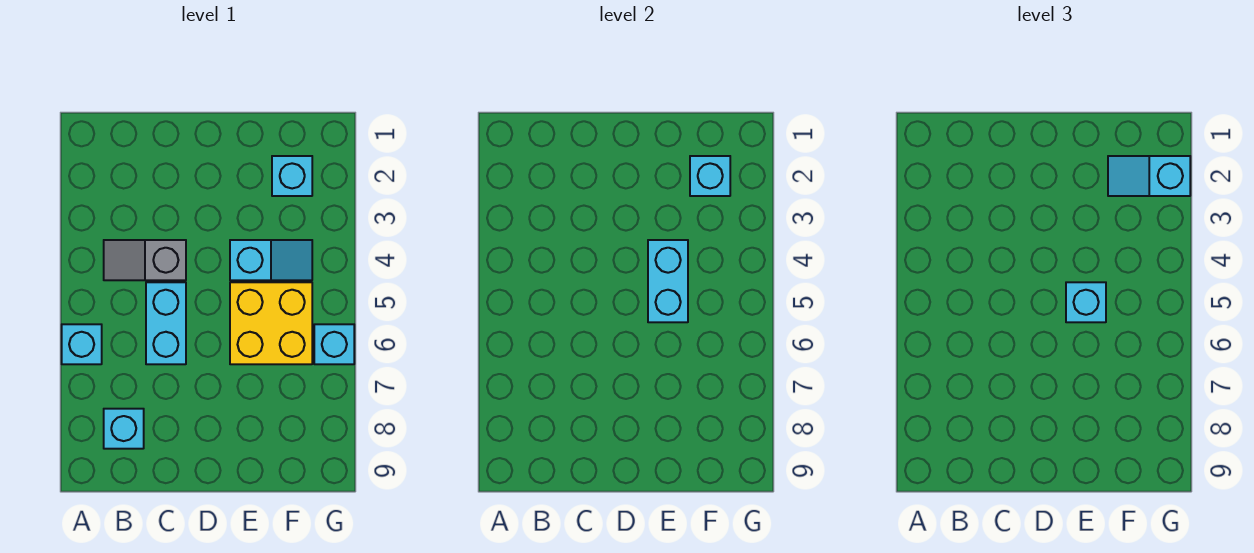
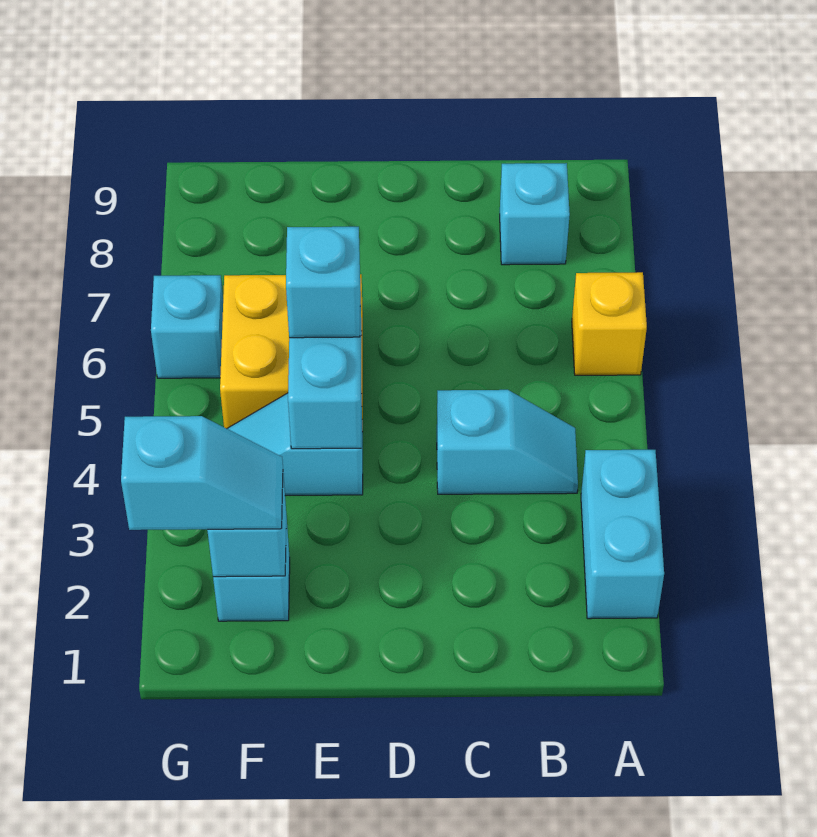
cyan brick A6 level 1 -> yellow brick A6 level 1
grey slope B4:C4 level 1 top C -> cyan slope B4:C4 level 1 top C
cyan brick C5:C6 level 1 -> cyan brick A2:A3 level 1

